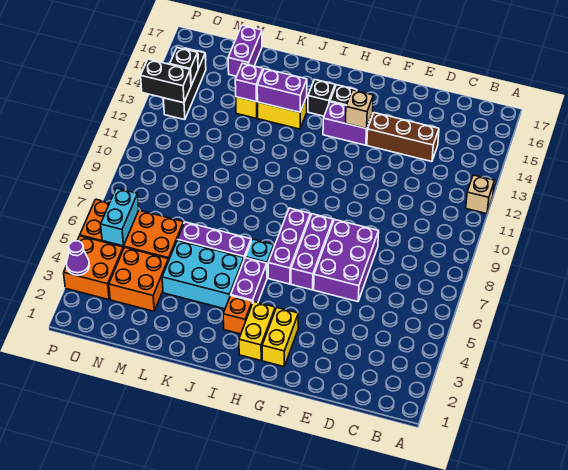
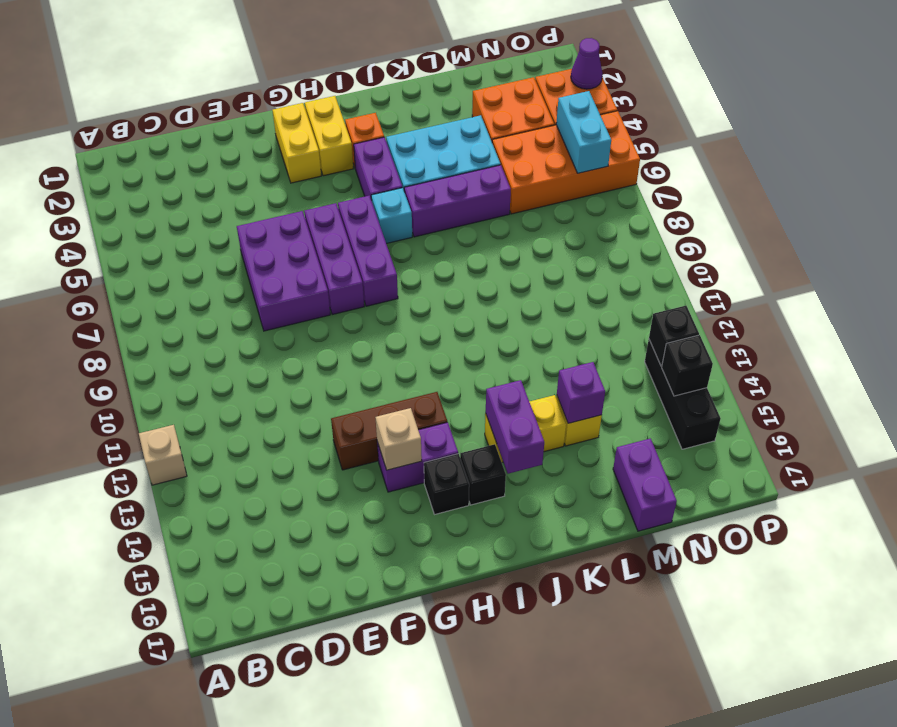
brown brick D14:F14 level 1 -> brown brick F13:H13 level 1
purple brick J14:K14 level 2 -> purple brick J14:J15 level 2
black brick O13:P13 level 2 -> black brick O13 level 2

